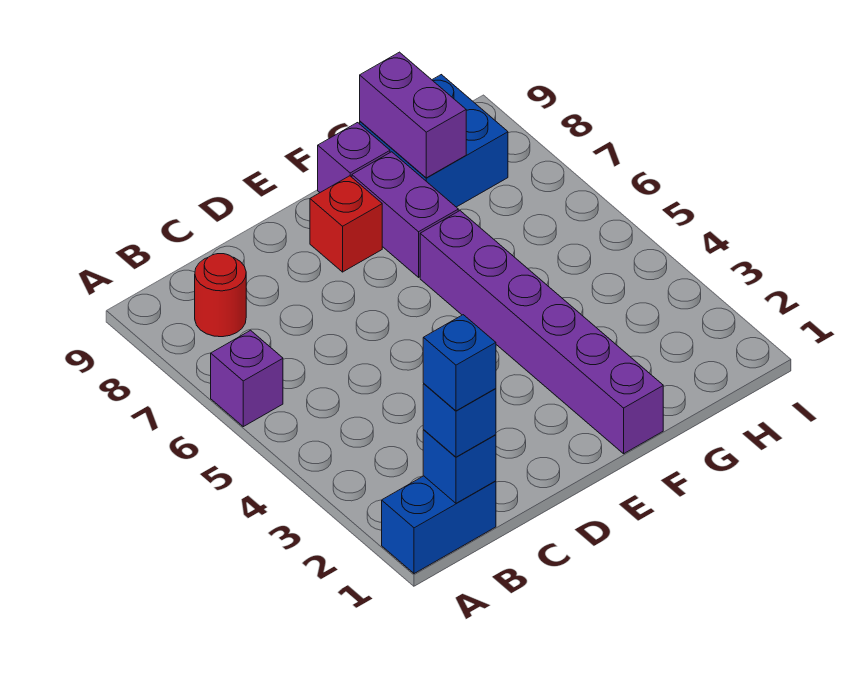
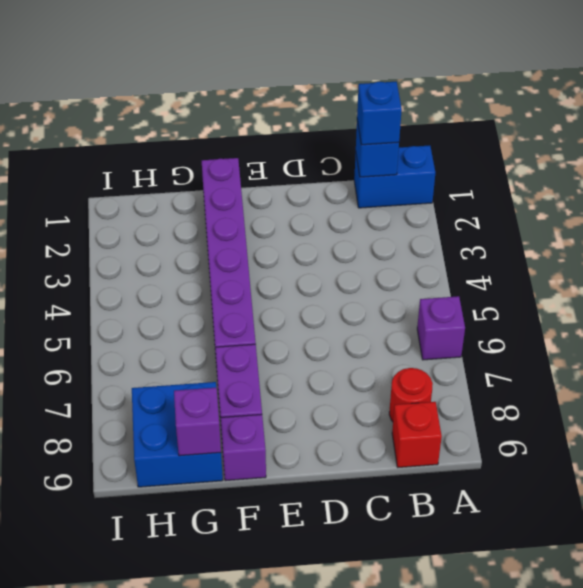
blue brick B1 level 4 -> none
red brick E8 level 1 -> red brick B9 level 1
purple brick G8:G9 level 2 -> purple brick G9 level 2

